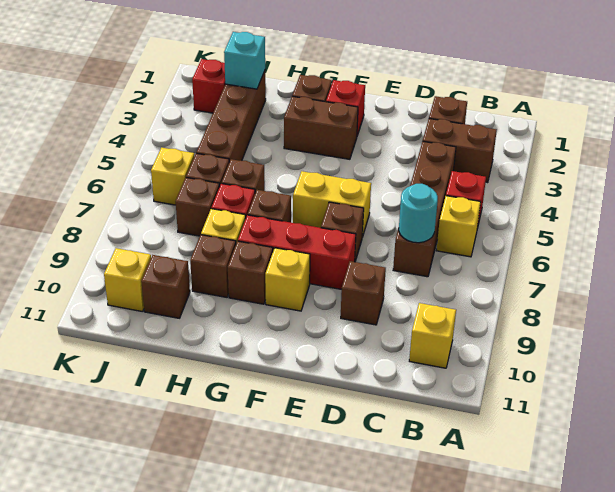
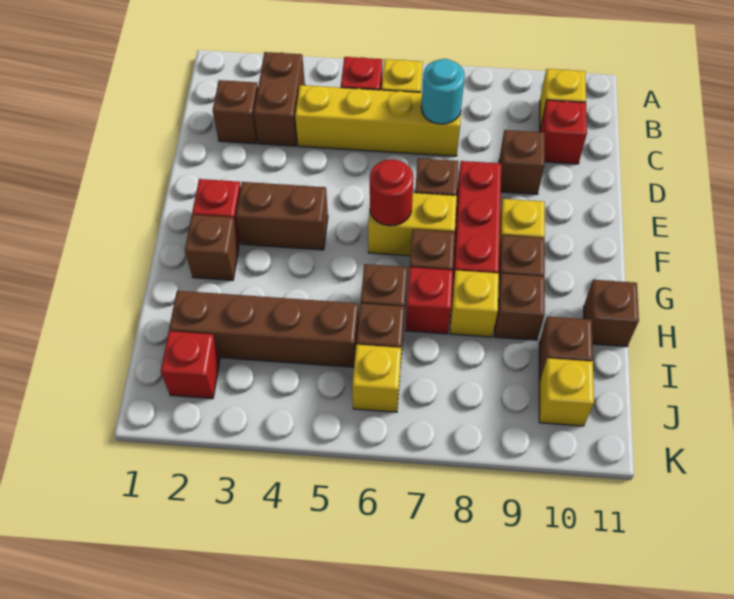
brown brick C4:C7 level 1 -> yellow brick C4:C7 level 1
none -> red brick C10 level 1
yellow brick E6:F6 level 1 -> yellow brick F6:F7 level 1
brown brick F3:G3 level 1 -> brown brick F3:F4 level 1
none -> red round brick F6 level 2
cyan brick I2 level 2 -> none
brown brick I7 level 1 -> brown brick H11 level 1

